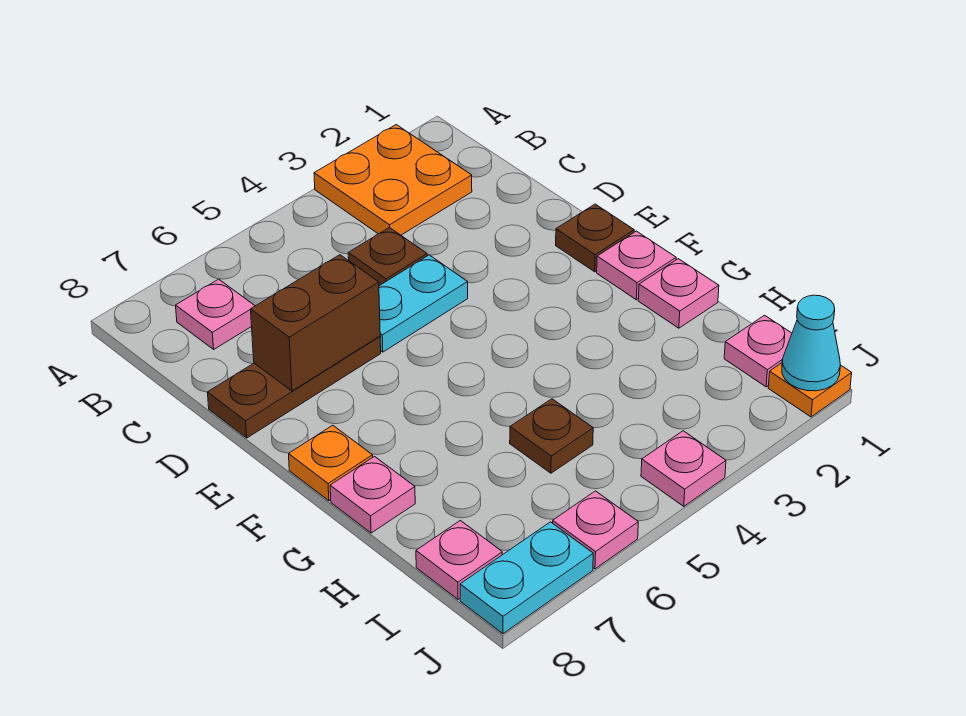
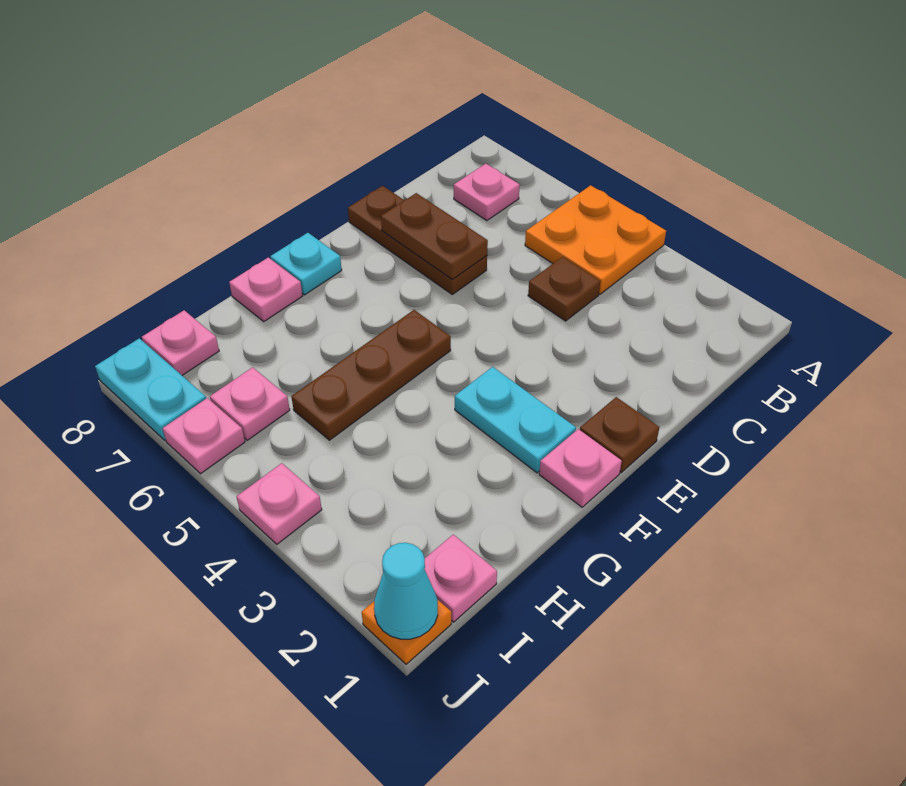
orange plate A2:B3 level 1 -> orange plate A4:B5 level 1
cyan plate D4:D5 level 1 -> cyan plate F2:F3 level 1
brown brick D6:D7 level 2 -> brown plate D6:D7 level 2
orange plate F8 level 1 -> cyan plate F8 level 1
pink plate G1 level 1 -> pink plate I6 level 1
brown plate H5 level 1 -> brown plate F5:H5 level 1

